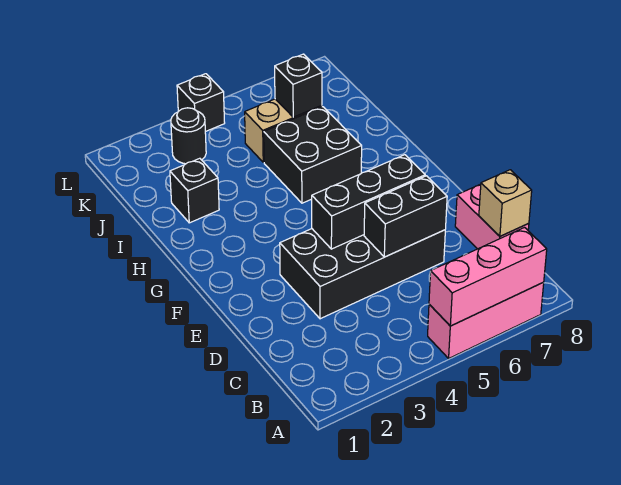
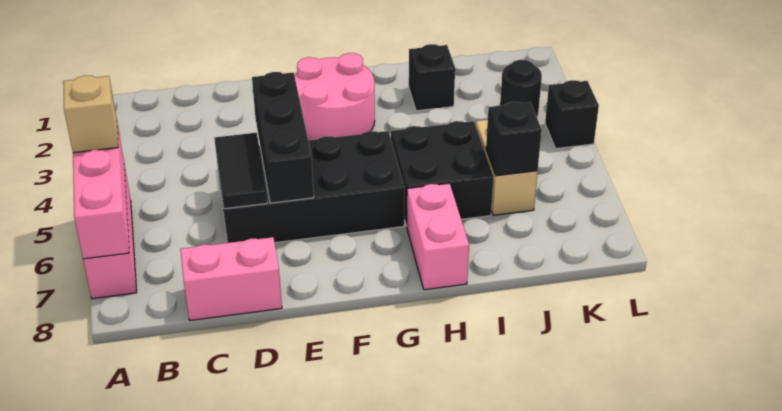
tan brick C8 level 2 -> tan brick A5 level 3
black brick D3:E6 level 1 -> black brick D5:G6 level 1
black brick D5:D6 level 2 -> black tile D5:D6 level 2
none -> pink round brick F2:G3 level 1
none -> pink brick H7:H8 level 1

